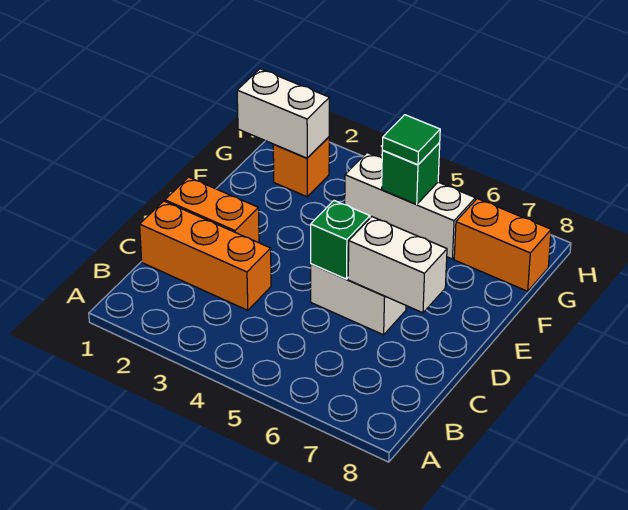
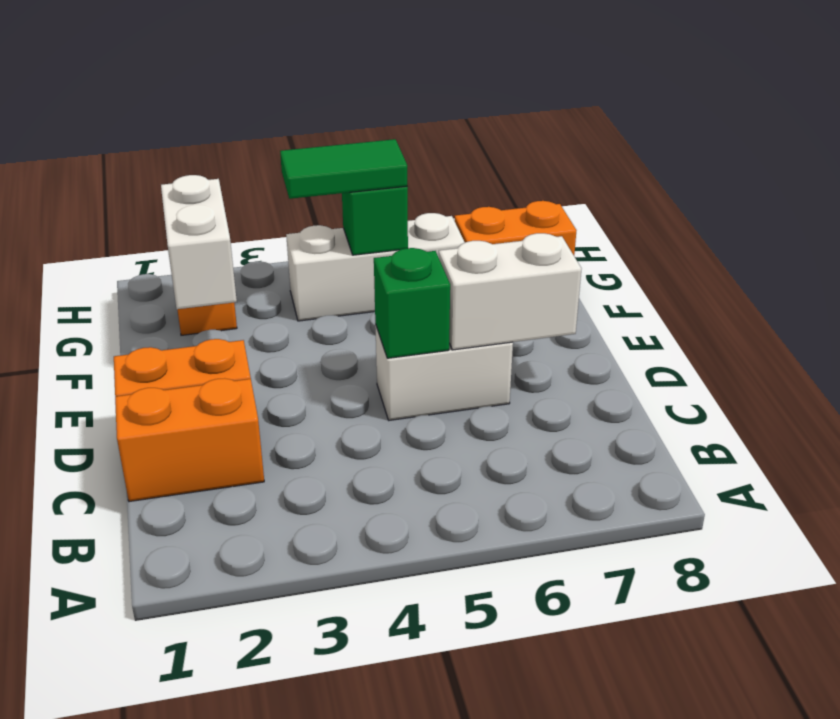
orange brick C1:C3 level 1 -> orange brick C1:C2 level 1
white brick G1:G2 level 2 -> white brick F2:G2 level 2
green tile G5 level 3 -> green tile G4:G5 level 3

